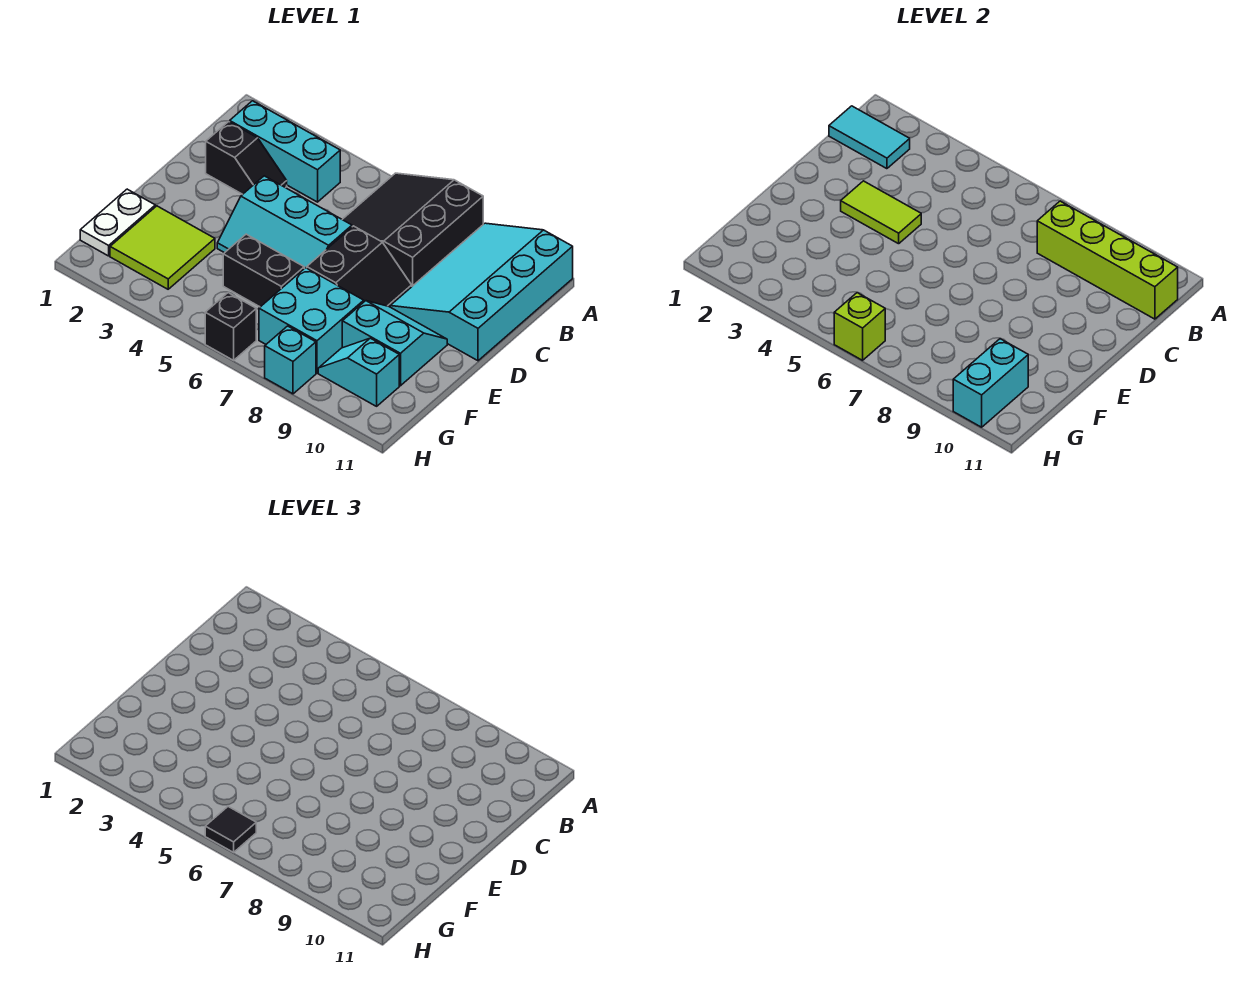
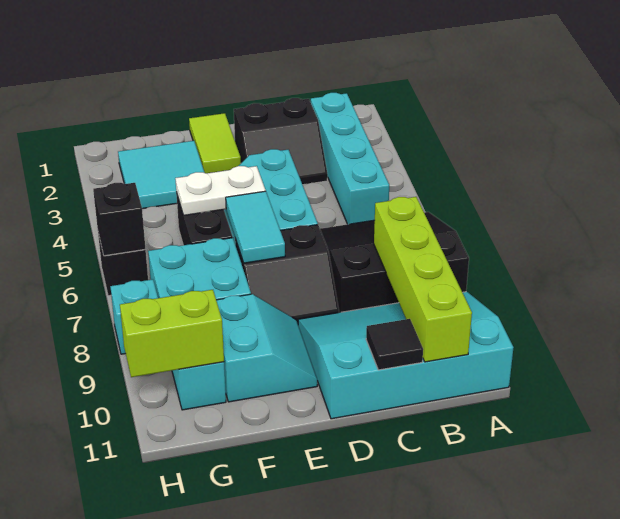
cyan tile B1:B2 level 2 -> cyan tile E6:E7 level 2
cyan brick B2:B4 level 1 -> cyan brick B2:B5 level 1
black slope C2:C3 level 1 top 2 -> black slope C2:D3 level 1 top 2
lime tile D3:D4 level 2 -> lime tile E1:E2 level 1
white plate F1:G1 level 1 -> white plate E5:F5 level 2
lime tile F2:G3 level 1 -> cyan tile F2:G3 level 1
cyan brick G10:H10 level 2 -> lime brick G10:H10 level 2
lime brick H6 level 2 -> black brick H6 level 2
black tile H6 level 3 -> black tile C11 level 2

